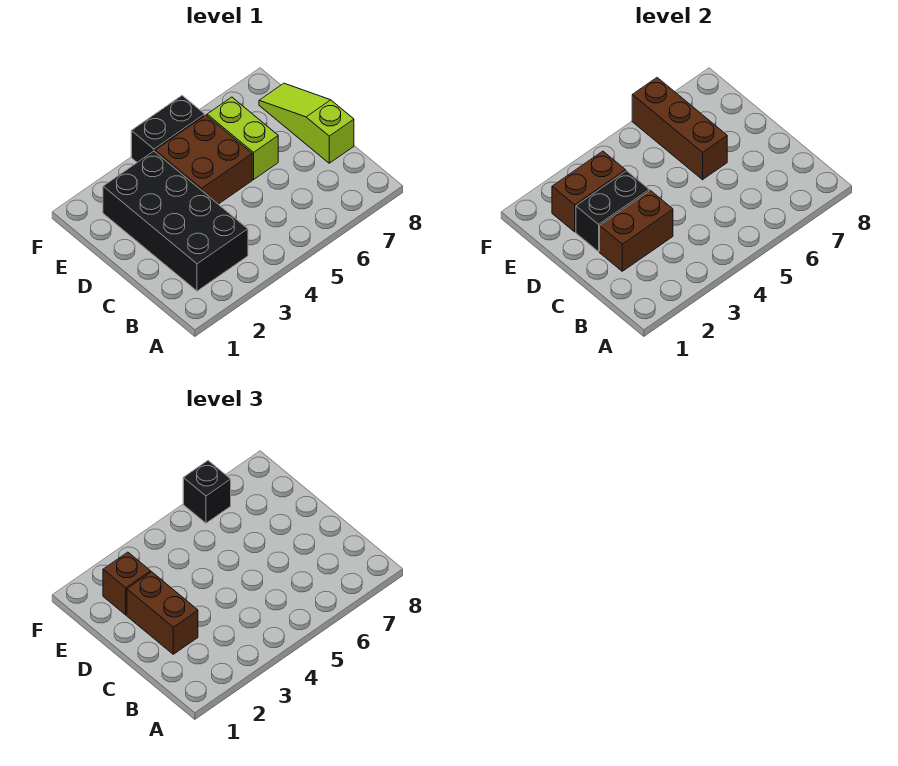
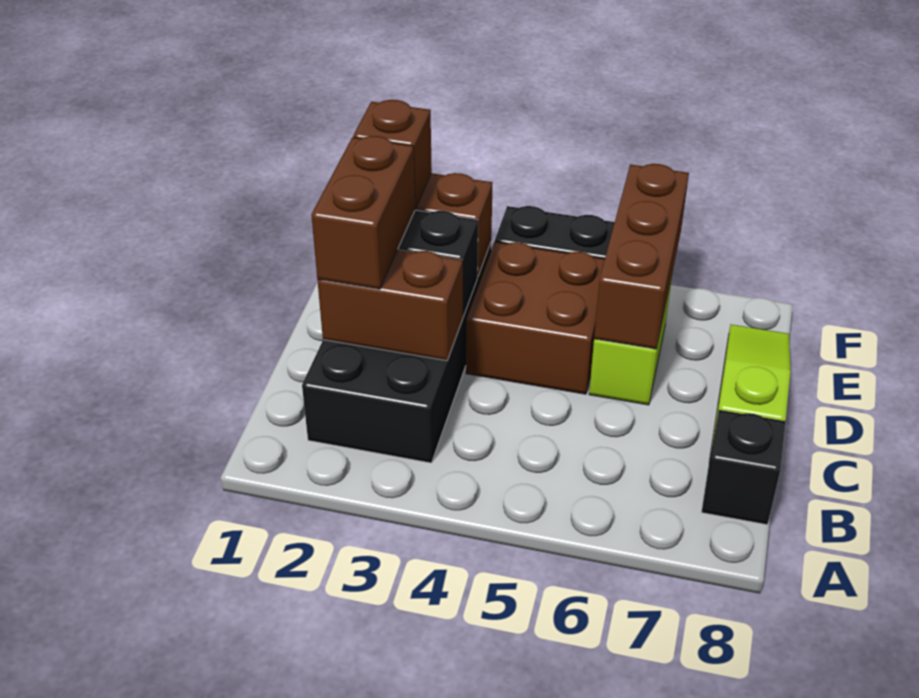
black brick F6 level 3 -> black brick B8 level 1

